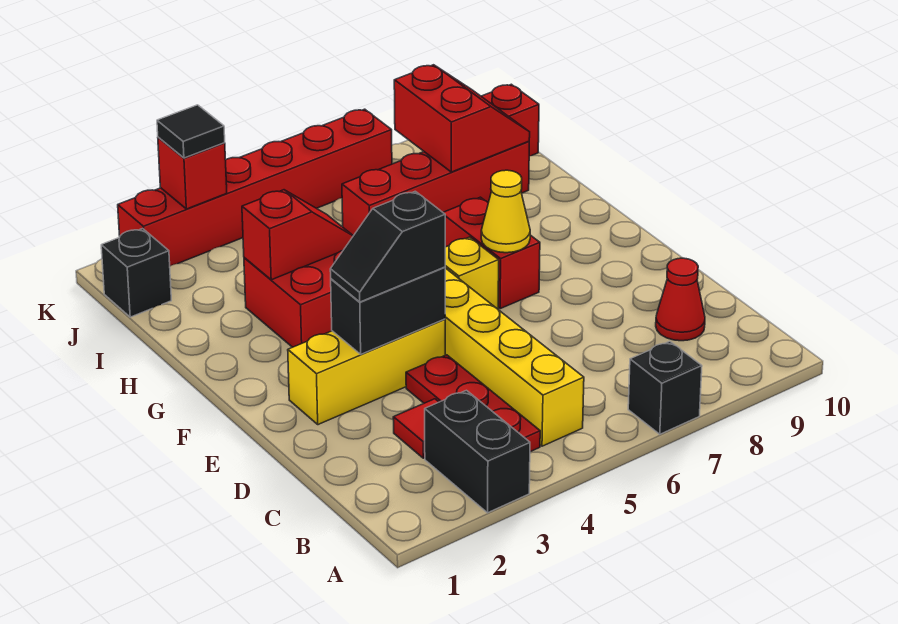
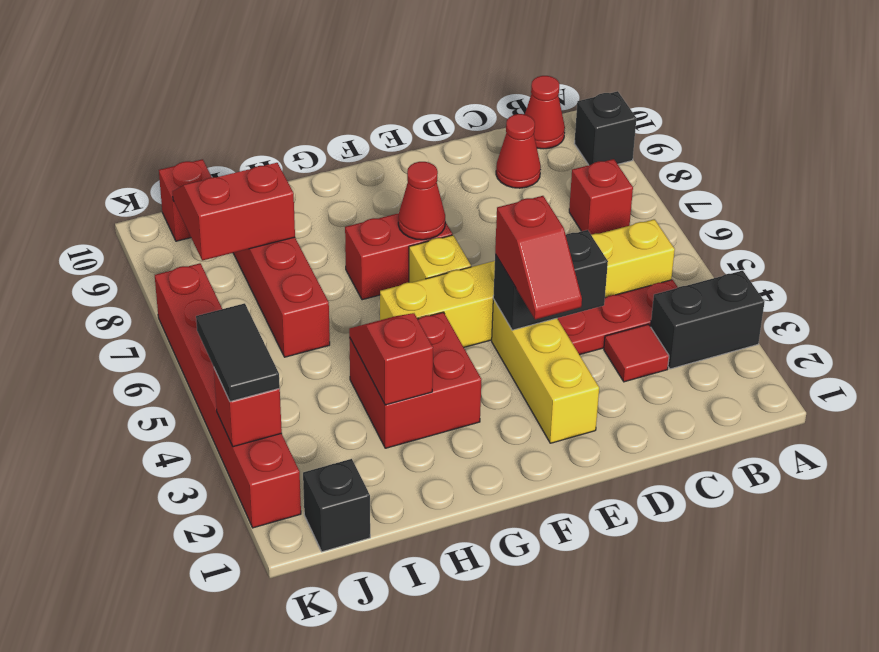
black brick A7 level 1 -> black brick A9 level 1
none -> red brick B7 level 1
none -> red cone B10 level 1
black brick E3:E4 level 2 -> black brick D4:E4 level 2
black slope E3:E4 level 3 top 4 -> red slope E3:E4 level 3 top 4
yellow cone F7 level 2 -> red cone F7 level 2
black tile K3 level 3 -> black tile K3:K4 level 3

